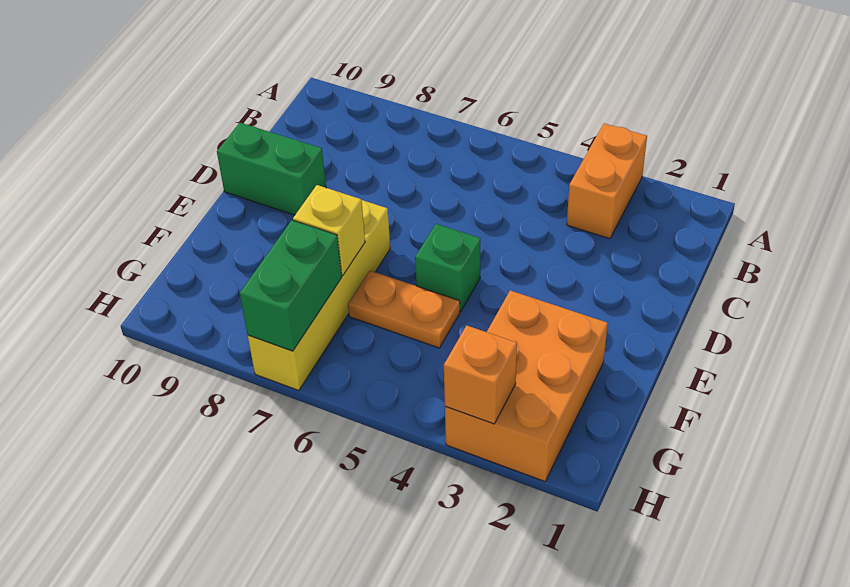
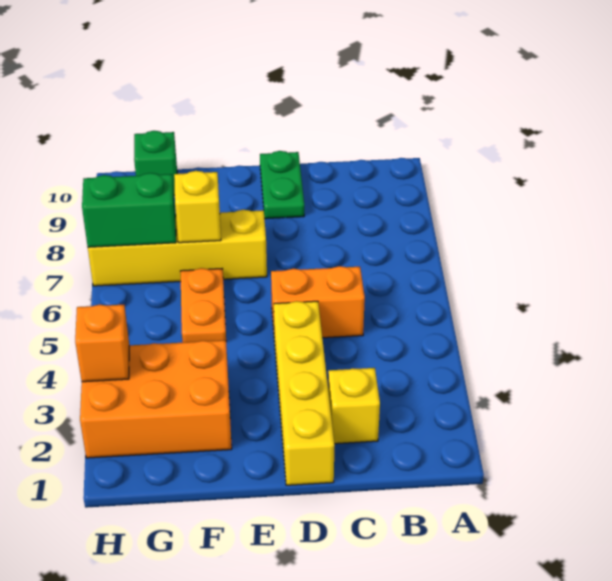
orange brick A3:B3 level 1 -> orange brick C5:D5 level 1
none -> yellow brick C2 level 1
none -> yellow brick D1:D4 level 1
green brick D9:D10 level 1 -> green plate D9:D10 level 1
green brick E5 level 1 -> green brick G10 level 1

